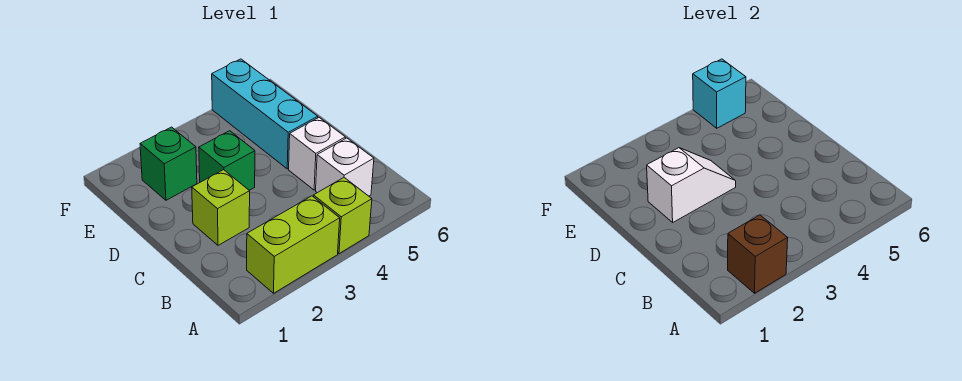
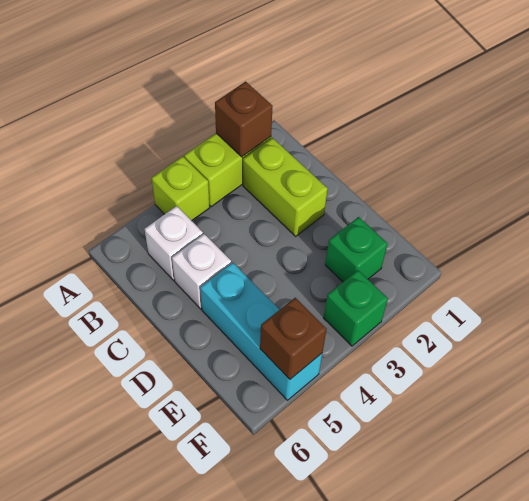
lime brick C2 level 1 -> lime brick B2:C2 level 1
white slope D2:D3 level 2 top 2 -> none
green brick D3 level 1 -> green brick F3 level 1
cyan brick F5 level 2 -> brown brick F5 level 2

